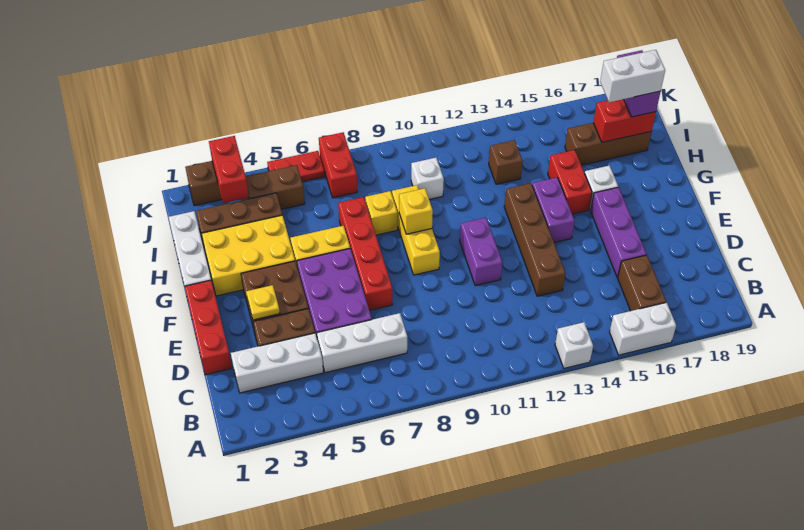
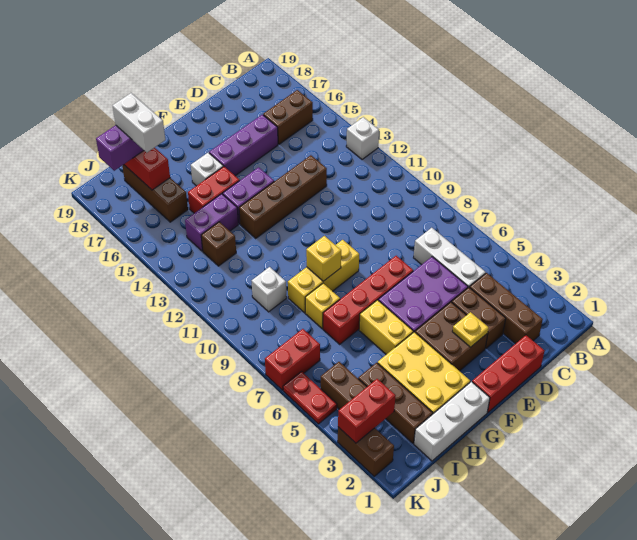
white brick A15:A16 level 1 -> none
white brick C2:C4 level 1 -> brown brick C2:C4 level 1
purple brick E11:F11 level 1 -> purple brick H14:I14 level 1

